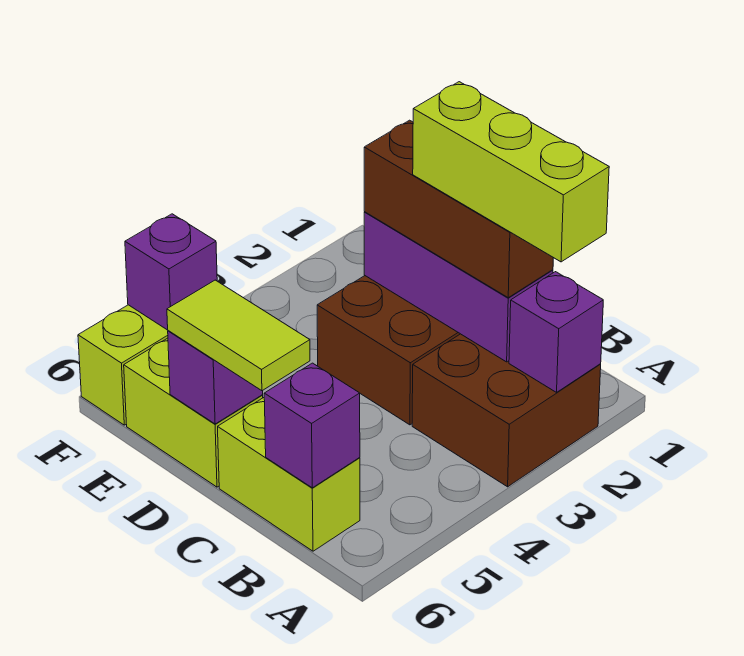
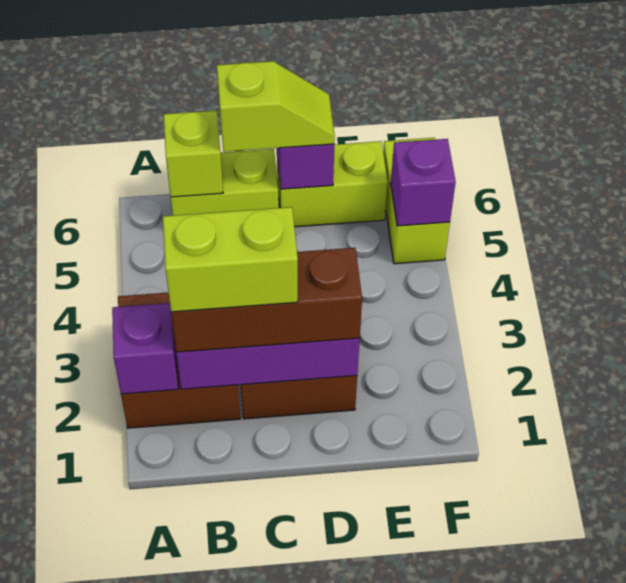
lime brick A2:C2 level 4 -> lime brick B2:C2 level 4
purple brick B6 level 2 -> lime brick B6 level 2
lime tile C6:D6 level 3 -> lime slope C6:D6 level 3 top C

